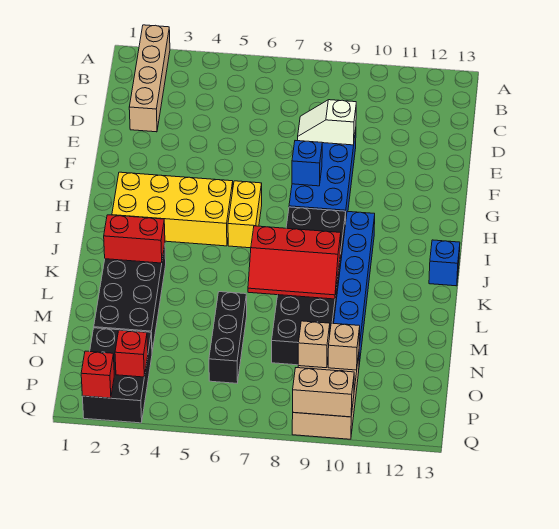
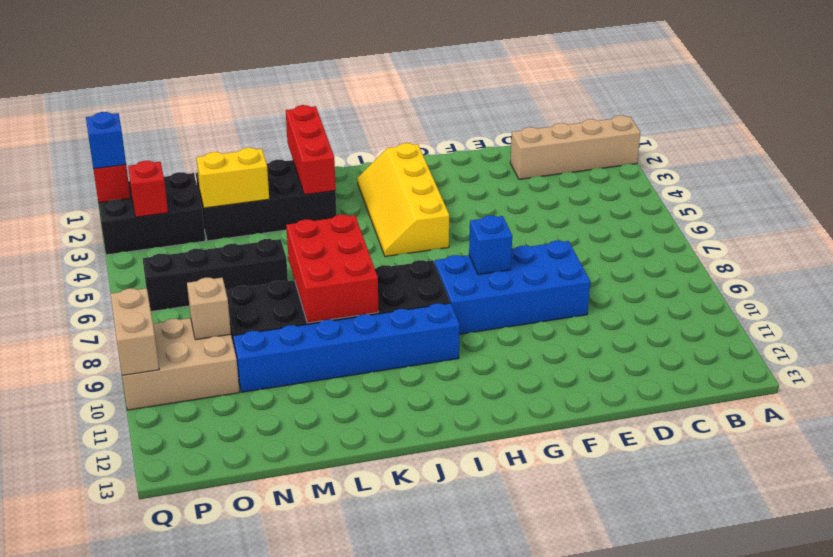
white slope E8:E9 level 2 top 9 -> none
yellow brick H2:I5 level 1 -> yellow slope H2:I5 level 1 top H
yellow brick H6:I6 level 1 -> yellow brick M3:N3 level 2
blue brick J13 level 1 -> blue brick Q2 level 3
red brick K2:K3 level 2 -> red brick K1:K3 level 2
red slope K7:L9 level 2 top K -> red brick K7:L9 level 2
black brick M6:O6 level 1 -> black brick M6:P6 level 1
tan brick O10 level 2 -> none

